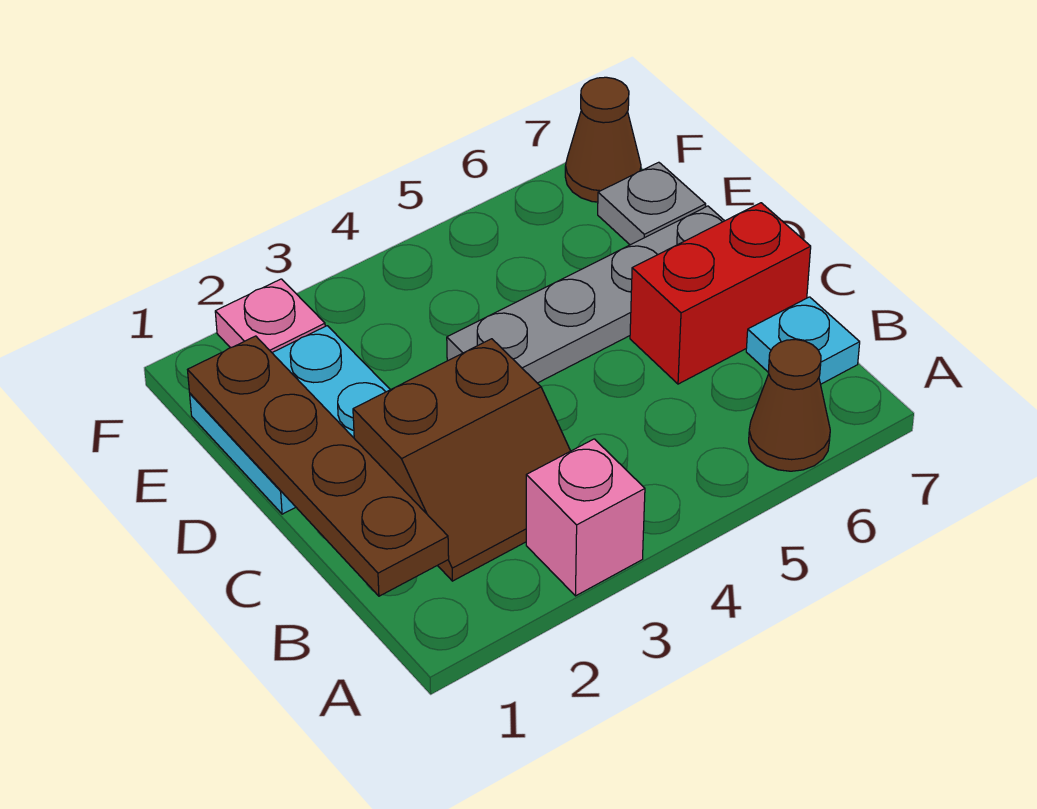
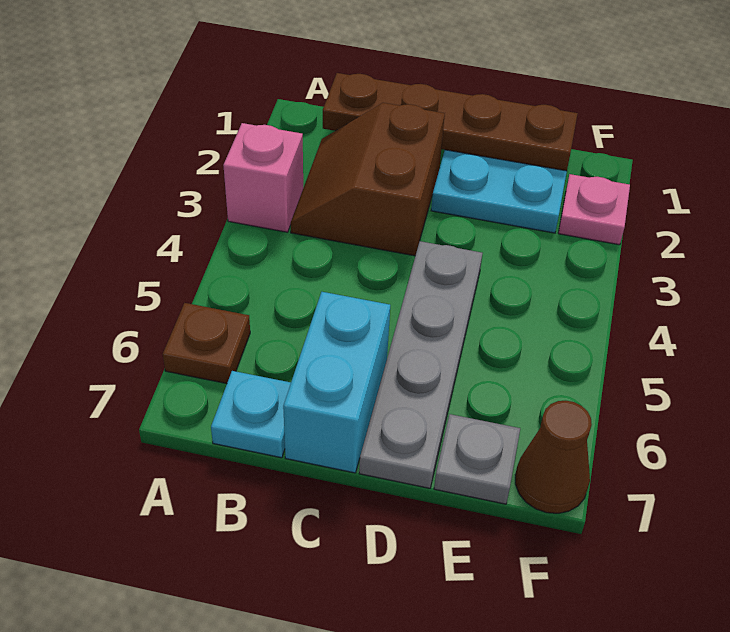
brown cone A6 level 1 -> brown plate A6 level 1
red brick C6:C7 level 1 -> cyan brick C6:C7 level 1

